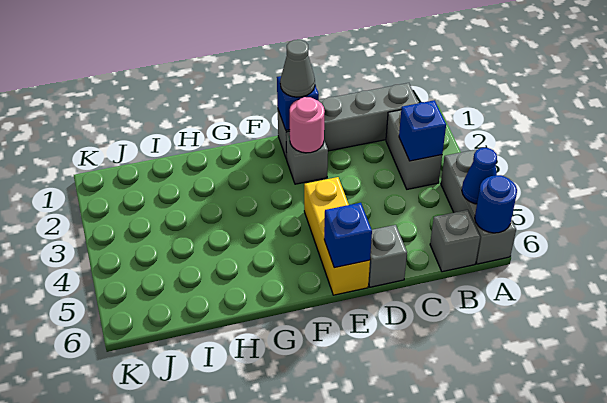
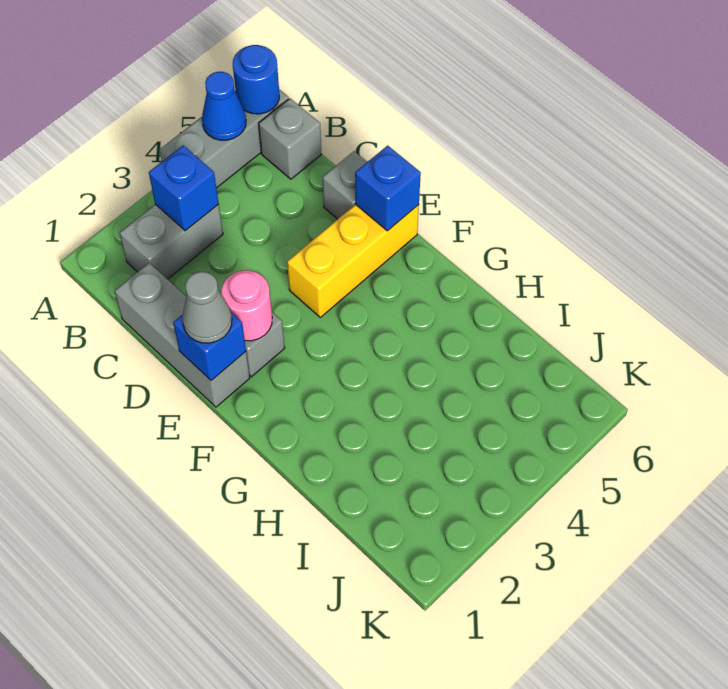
grey brick B1:E1 level 1 -> grey brick C1:E1 level 1

